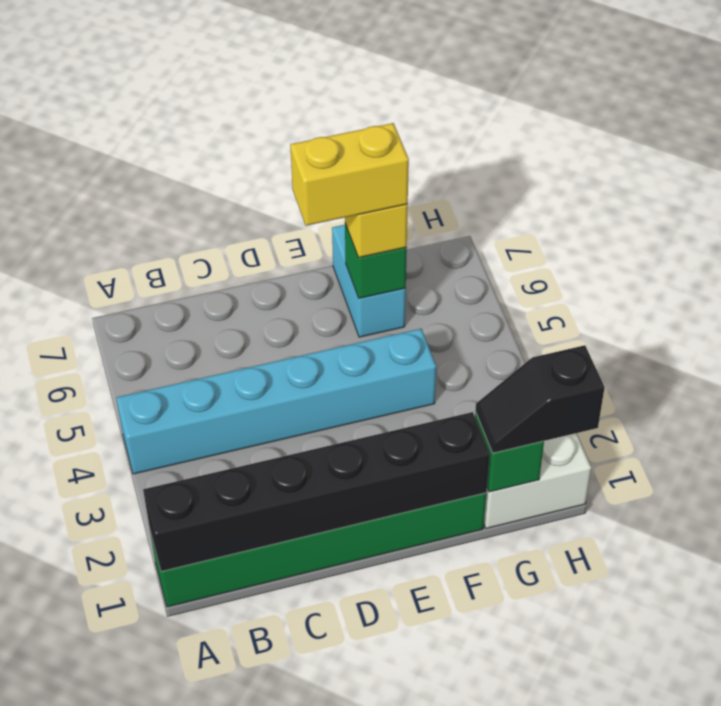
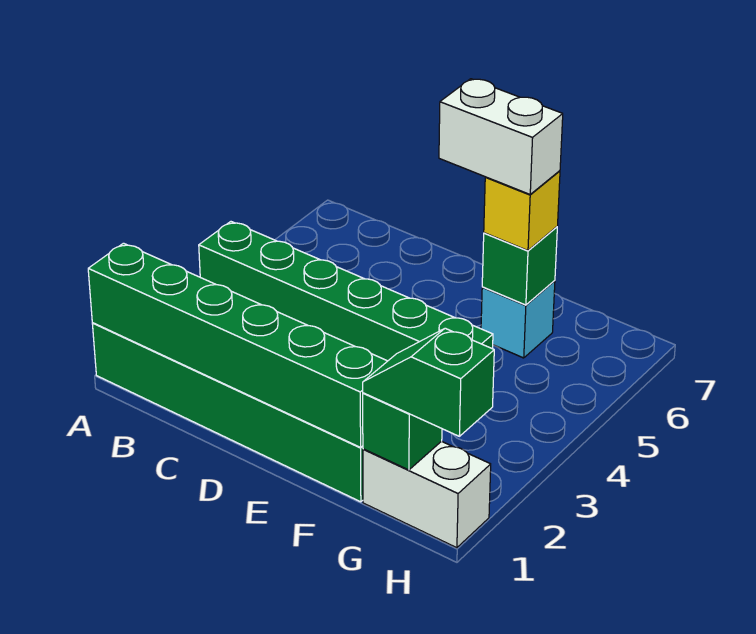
black brick A1:F1 level 2 -> green brick A1:F1 level 2
cyan brick A4:F4 level 1 -> green brick A4:F4 level 1
yellow brick E6:F6 level 4 -> white brick E6:F6 level 4
cyan brick F6:F7 level 1 -> cyan brick F6 level 1
black slope G1:H1 level 3 top H -> green slope G1:H1 level 3 top H

